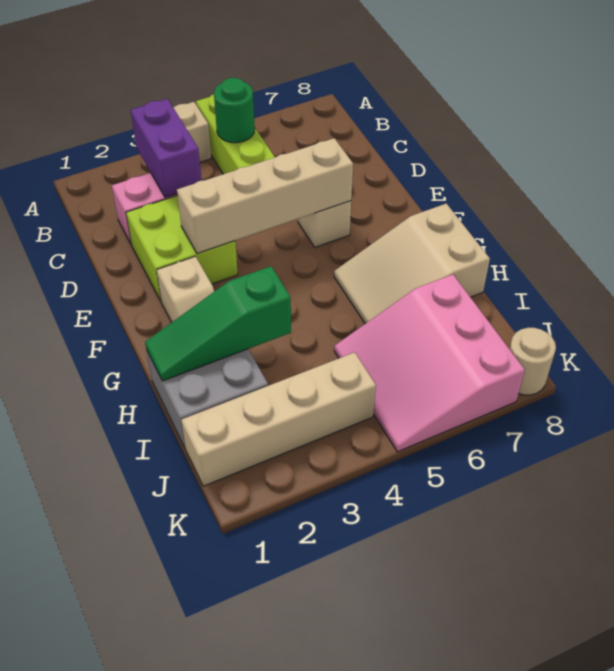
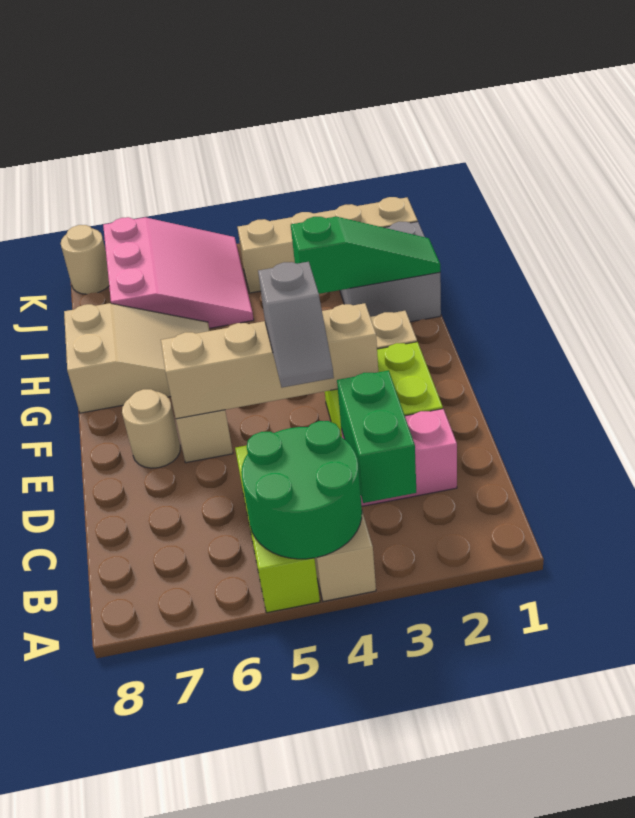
purple brick B3:C3 level 2 -> green brick B3:C3 level 2
green round brick B5 level 2 -> green round brick A4:B5 level 2
none -> grey slope D4:E4 level 3 top E
none -> tan round brick E7 level 1

